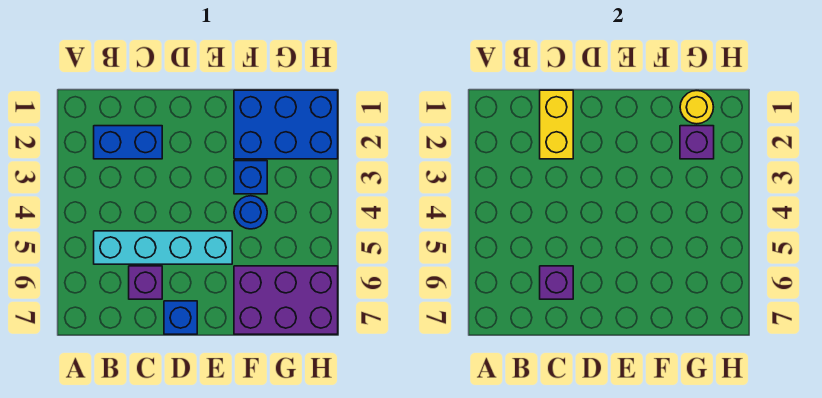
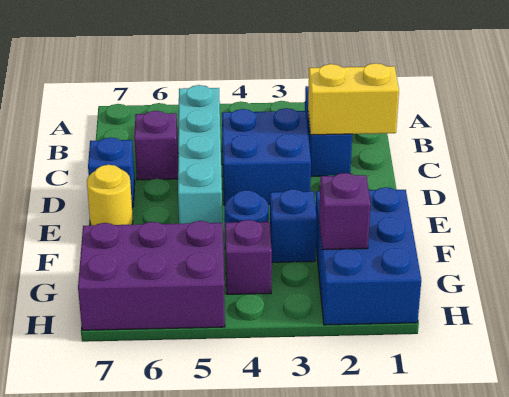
none -> blue brick C3:D4 level 1
purple brick C6 level 2 -> purple brick G4 level 1
purple brick F6:H7 level 1 -> purple brick G5:H7 level 1
yellow round brick G1 level 2 -> yellow round brick E7 level 1

